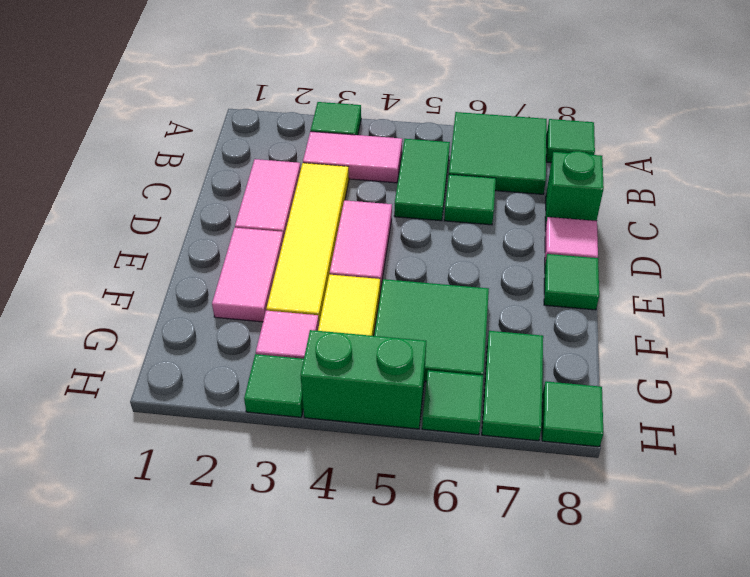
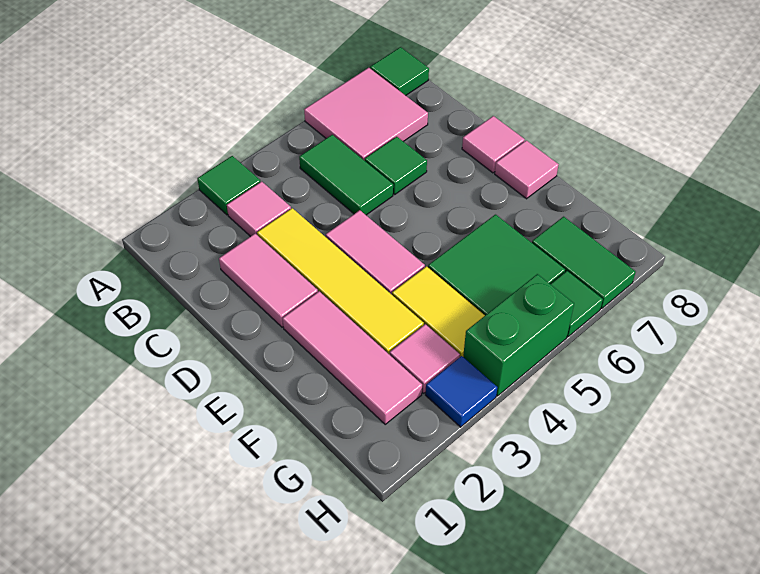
green tile A6:B7 level 1 -> pink tile A6:B7 level 1
pink tile B3:B4 level 1 -> pink tile B3 level 1
green brick C8 level 1 -> none
pink tile E2:F2 level 1 -> pink tile E2:G2 level 1
green tile E8 level 1 -> pink tile E8 level 1
green tile H3 level 1 -> blue tile H3 level 1
green tile H8 level 1 -> none

